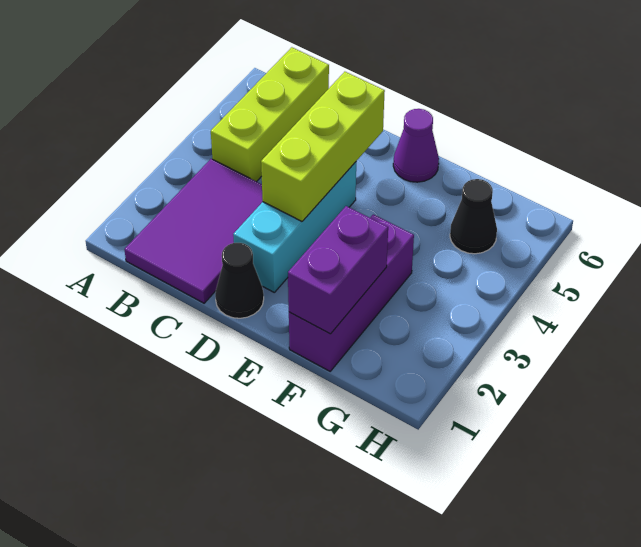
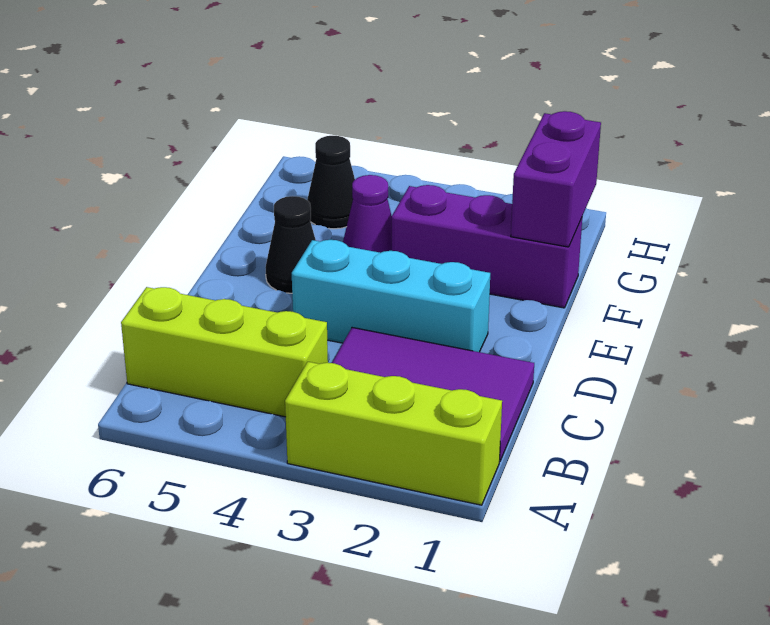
black cone D1 level 1 -> black cone E5 level 1
lime brick D3:D5 level 2 -> lime brick A1:A3 level 1
purple cone E6 level 1 -> purple cone F4 level 1
purple brick F1:F2 level 2 -> purple brick F1:G1 level 2

